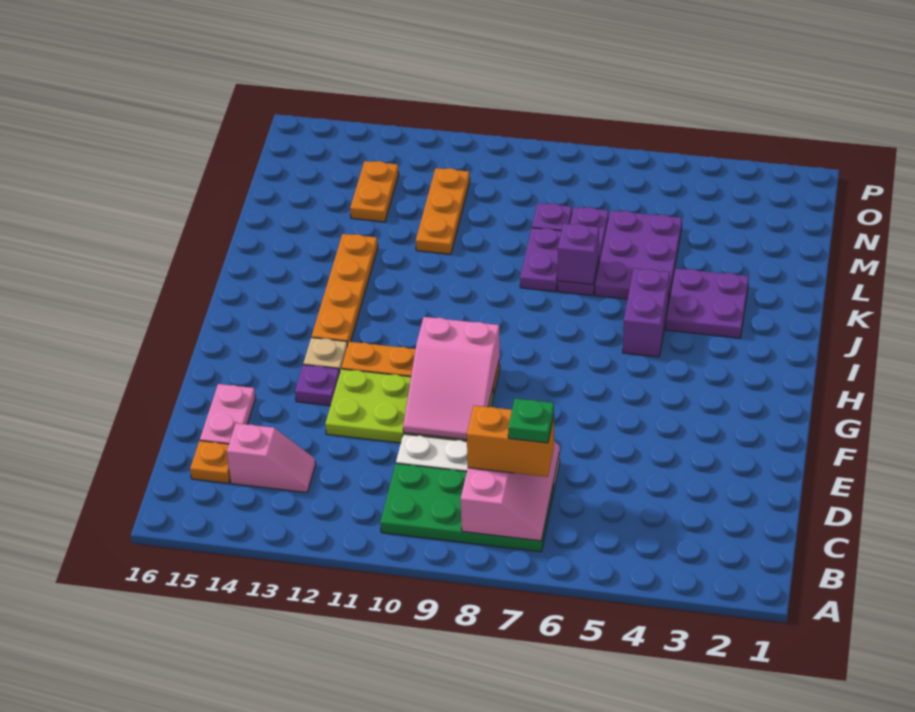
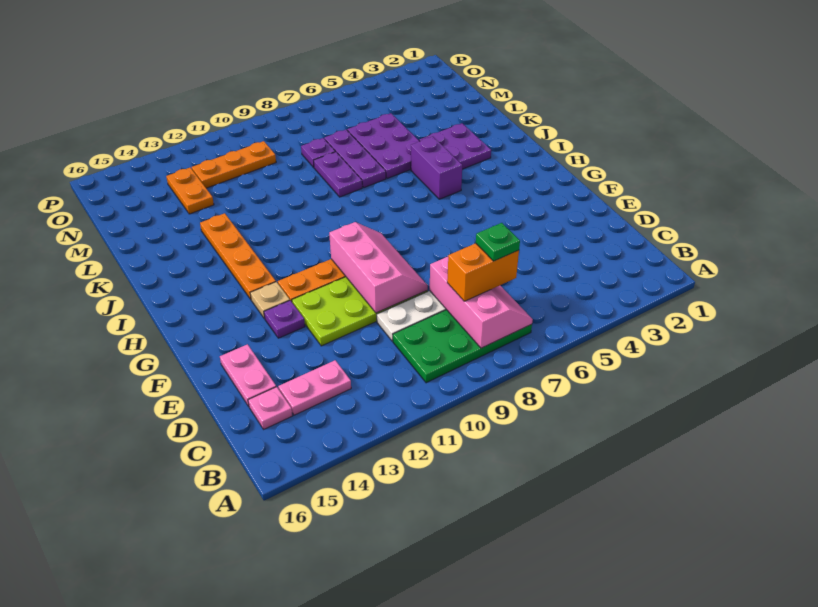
pink slope C13:C14 level 1 top 14 -> pink plate C13:C14 level 1
orange plate C15 level 1 -> pink plate C15 level 1
pink slope E9:G10 level 2 top G -> pink slope E9:G10 level 2 top 10
purple brick K7 level 2 -> none
orange plate L11:N11 level 1 -> orange plate N10:N12 level 1

